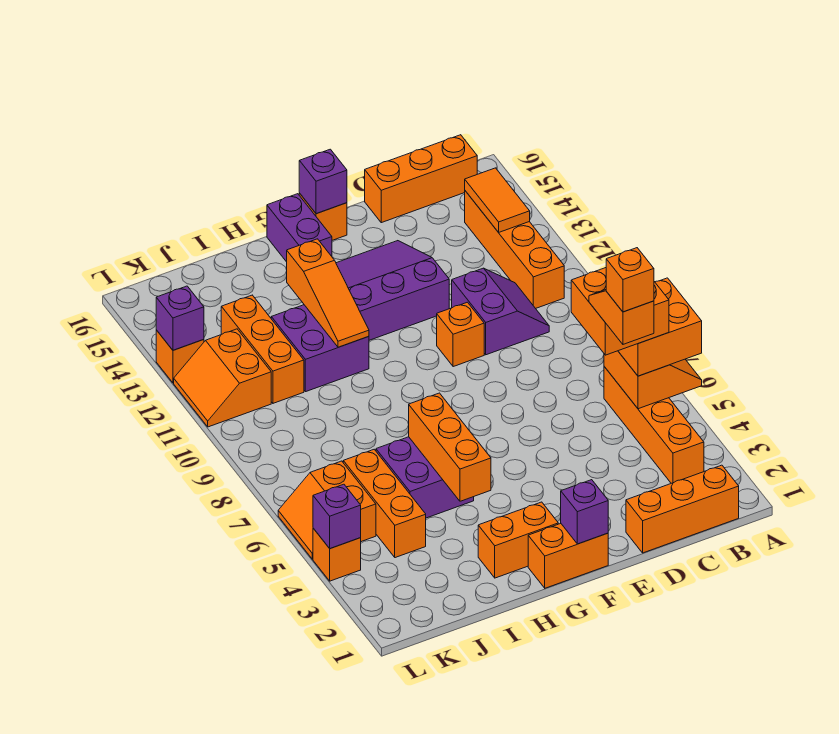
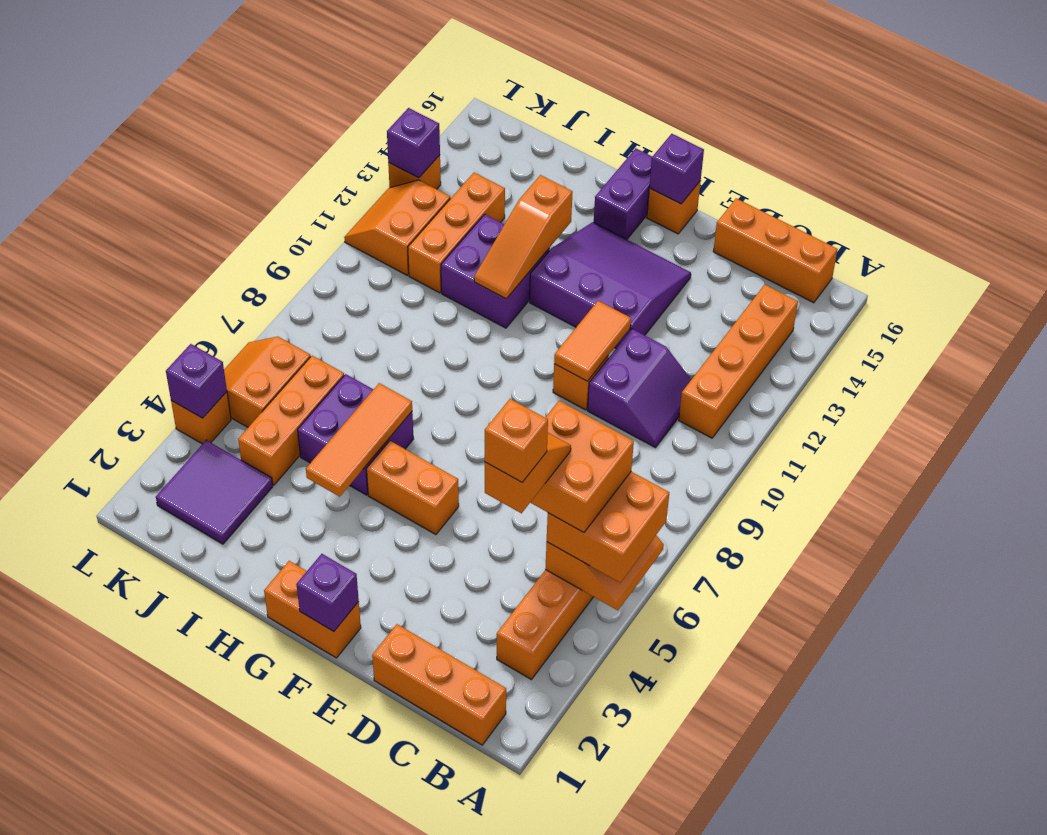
orange tile B13:B14 level 2 -> orange tile E10:E11 level 2
orange brick G2:H2 level 1 -> orange brick F5:G5 level 1
orange brick H4:H6 level 2 -> orange tile H4:H6 level 2
none -> purple tile J2:K3 level 1

